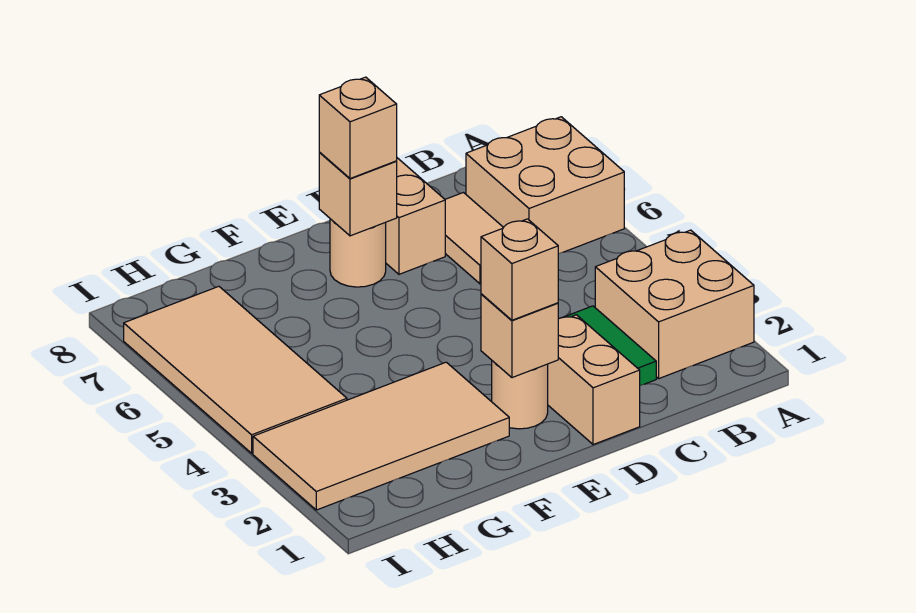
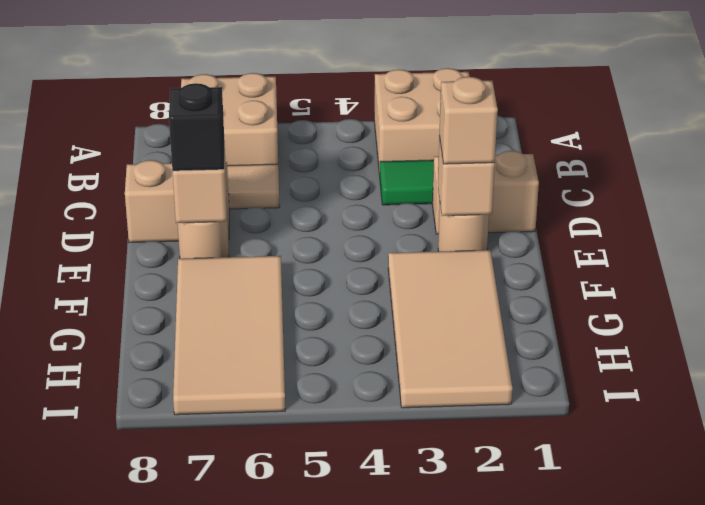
tan brick E7 level 3 -> black brick E7 level 3
tan tile H4:I7 level 1 -> tan tile F6:I7 level 1

